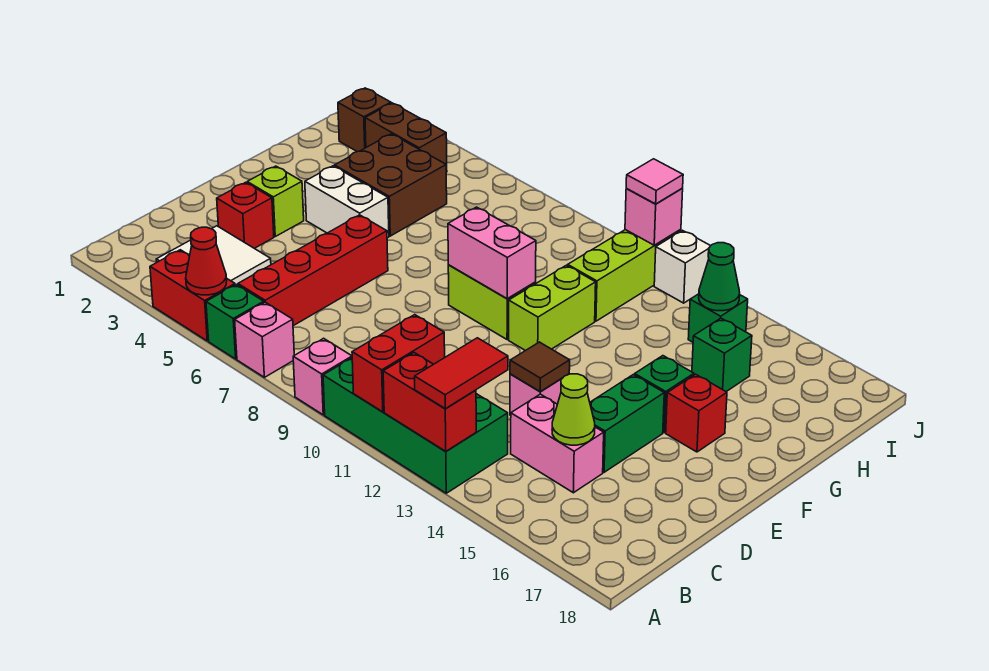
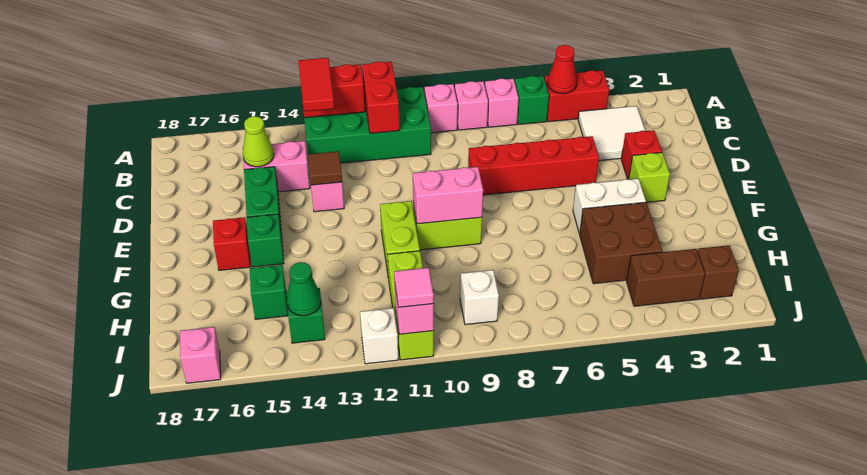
none -> pink brick A8 level 1
red brick B6:E6 level 1 -> red brick D5:D8 level 1
none -> white brick I9 level 1
none -> pink brick J17 level 1

